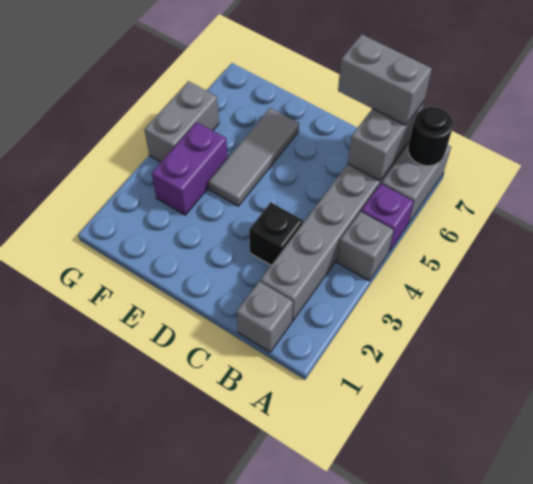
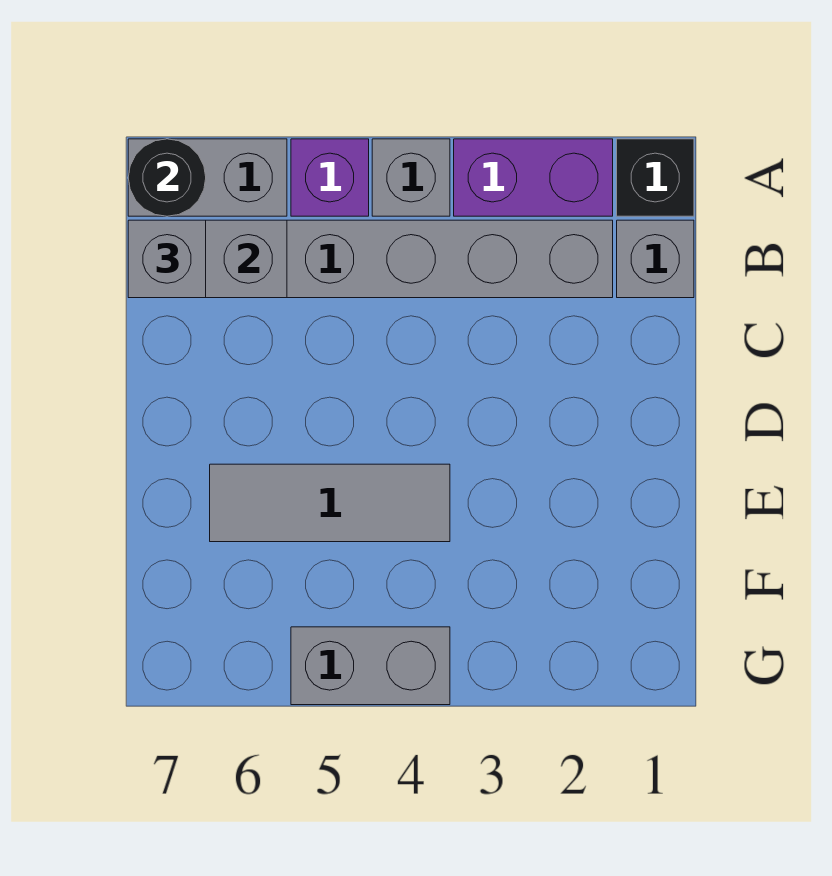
grey brick B7:C7 level 3 -> grey brick B7 level 3
black brick C3 level 1 -> black brick A1 level 1
purple brick F3:F4 level 1 -> purple brick A2:A3 level 1

